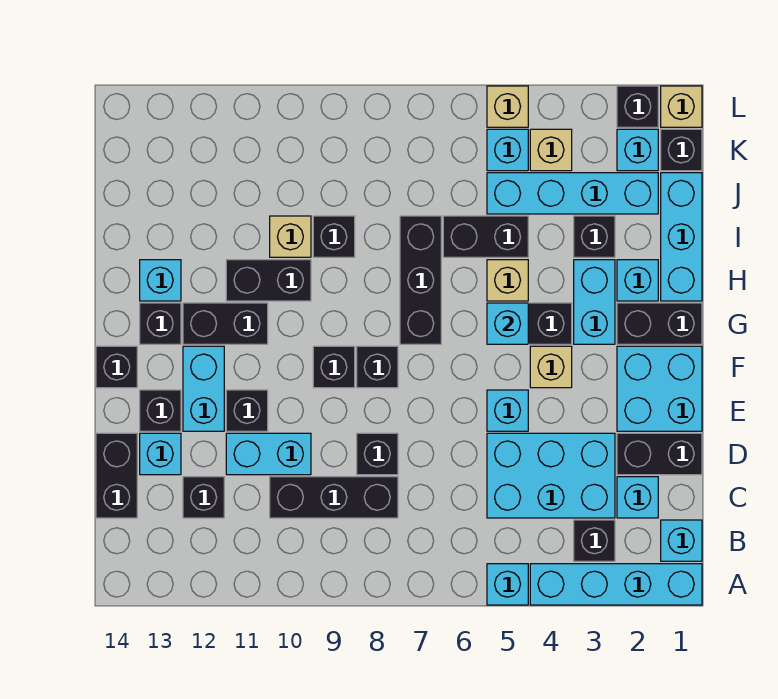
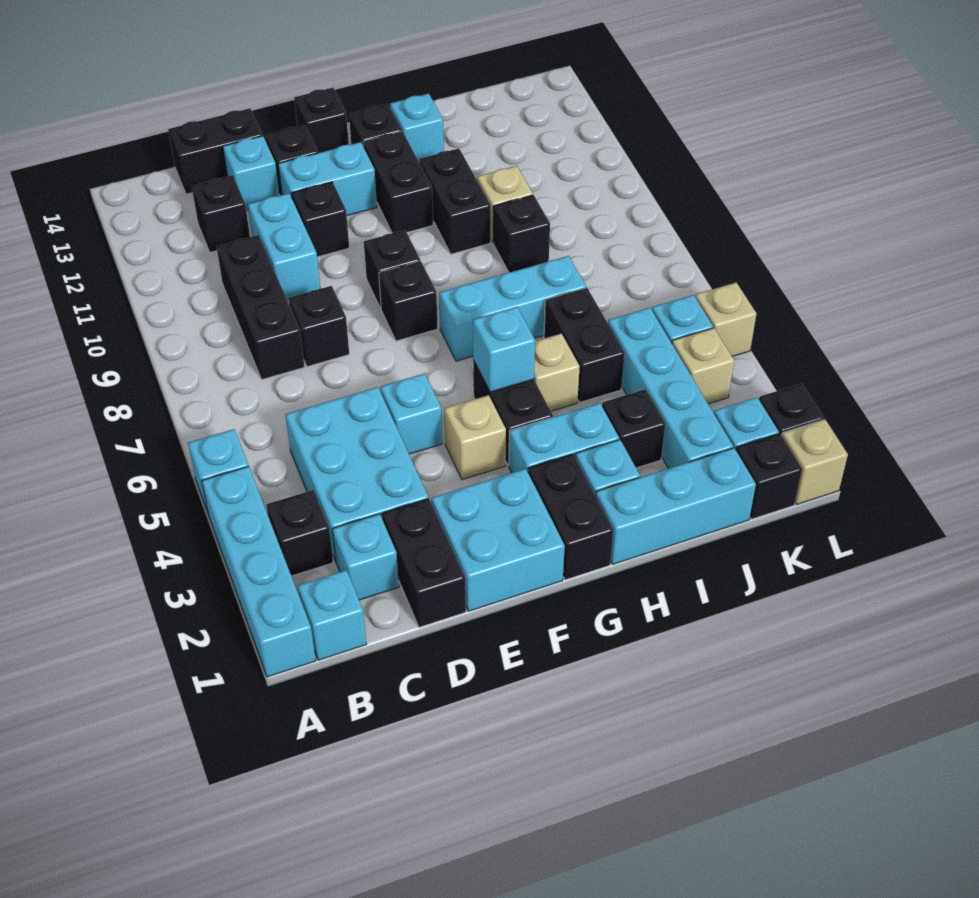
black brick G7:I7 level 1 -> cyan brick G7:I7 level 1

